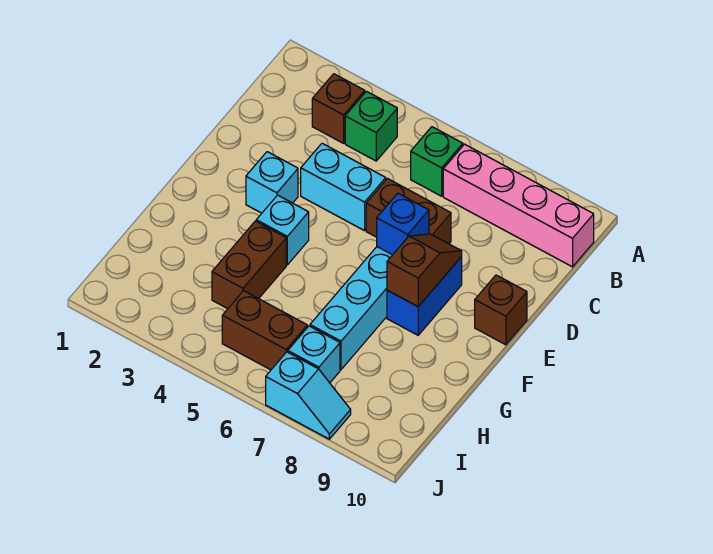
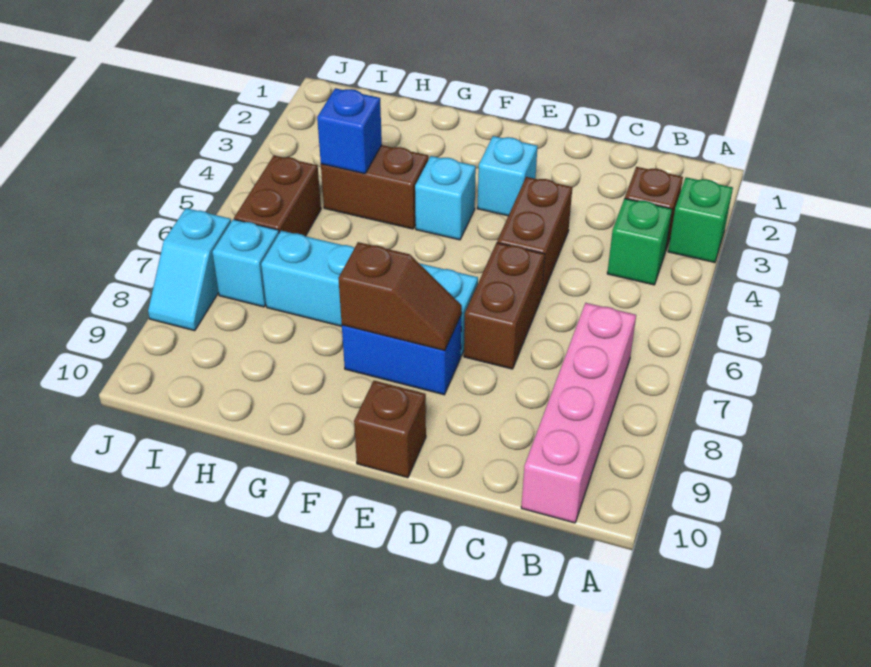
green brick B6 level 1 -> green brick A3 level 1
cyan brick D4:D5 level 1 -> brown brick D4:D5 level 1
blue brick E7 level 2 -> blue brick H4 level 2

